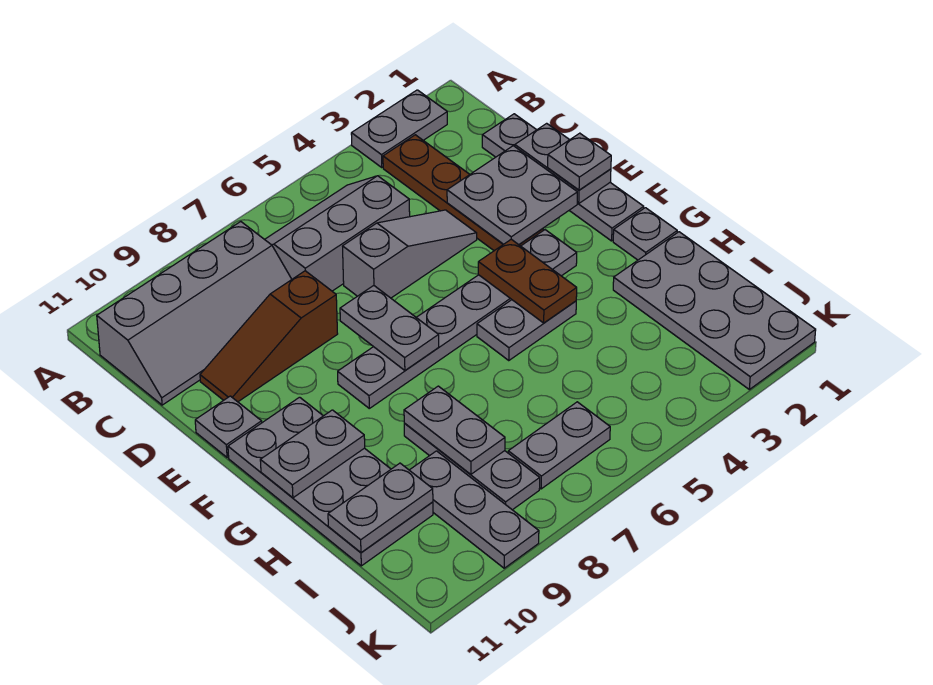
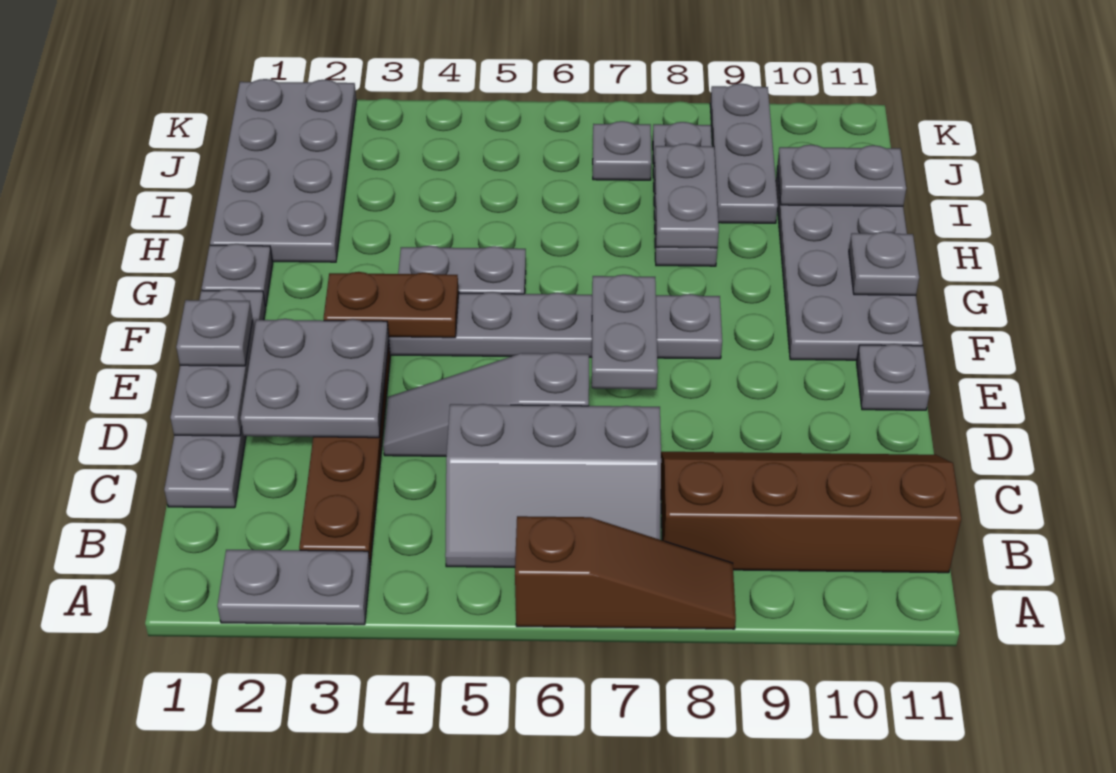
grey slope B8:C11 level 1 top B -> brown slope B8:C11 level 1 top B
brown slope D8:D10 level 1 top 8 -> brown slope A6:A8 level 1 top 6
brown plate F4:G4 level 2 -> brown plate F3:F4 level 2
grey plate G10:G11 level 2 -> grey plate G11 level 2
grey plate J6:J7 level 1 -> grey plate J7 level 1

